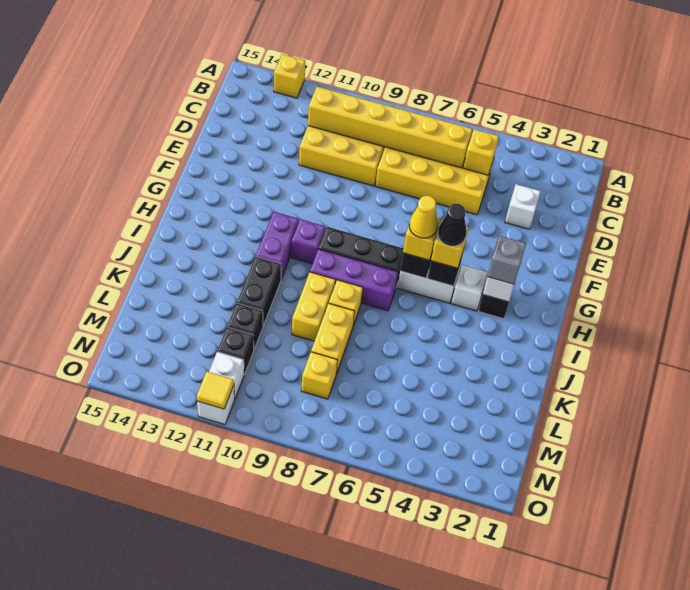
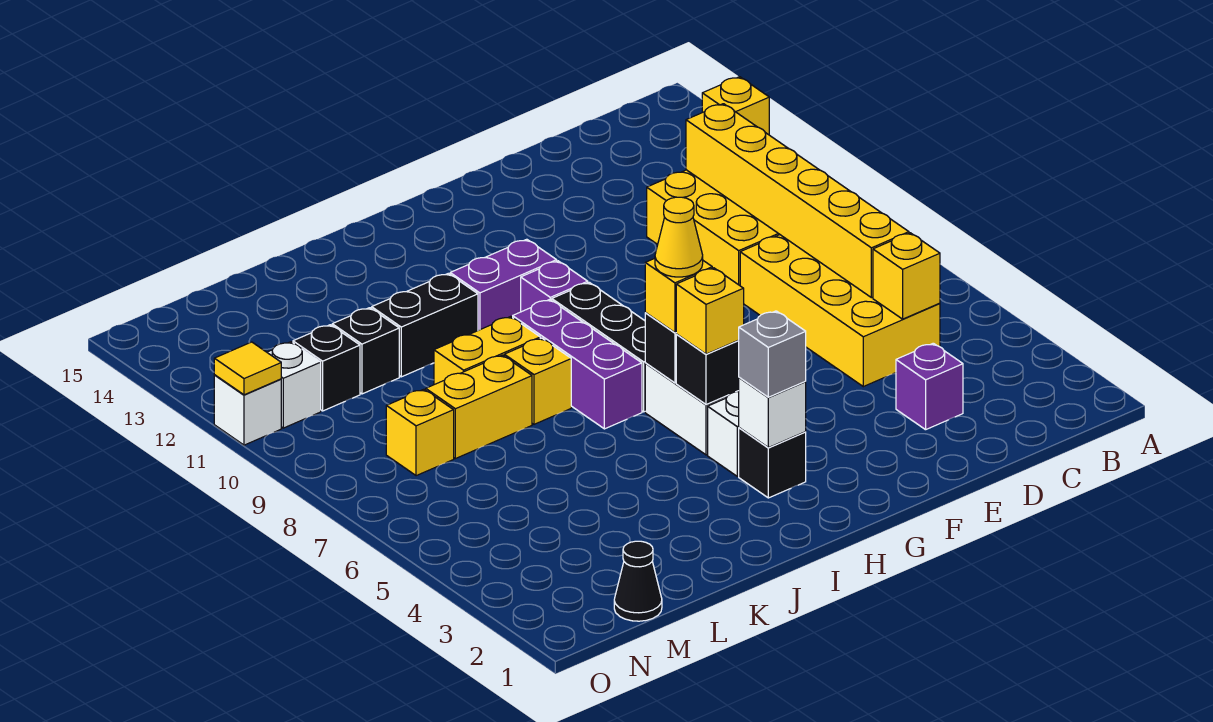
white brick D3 level 1 -> purple brick D3 level 1
black cone H5 level 4 -> black cone M1 level 1

